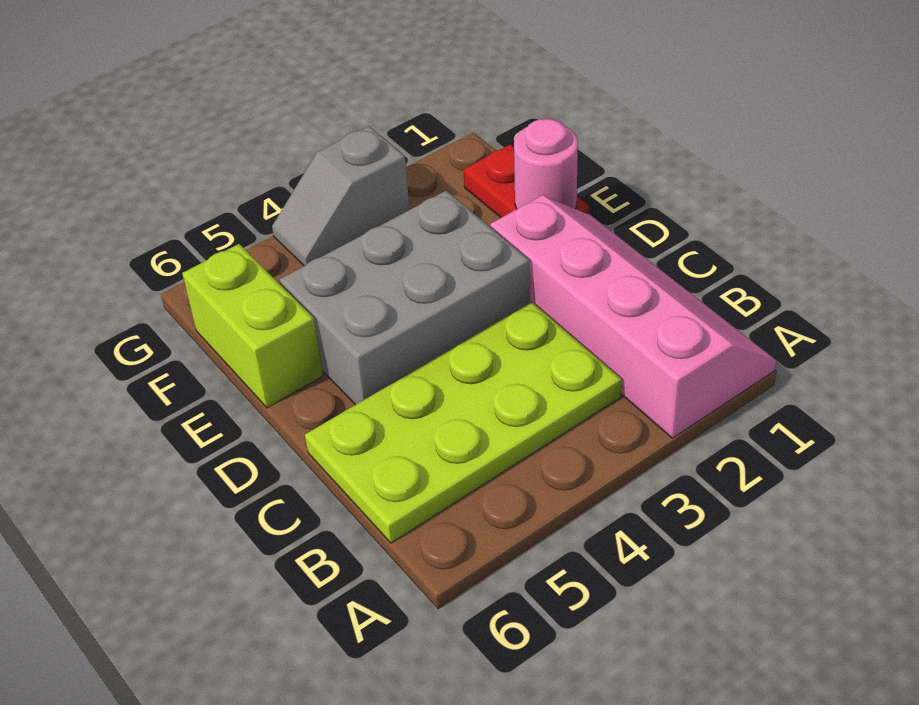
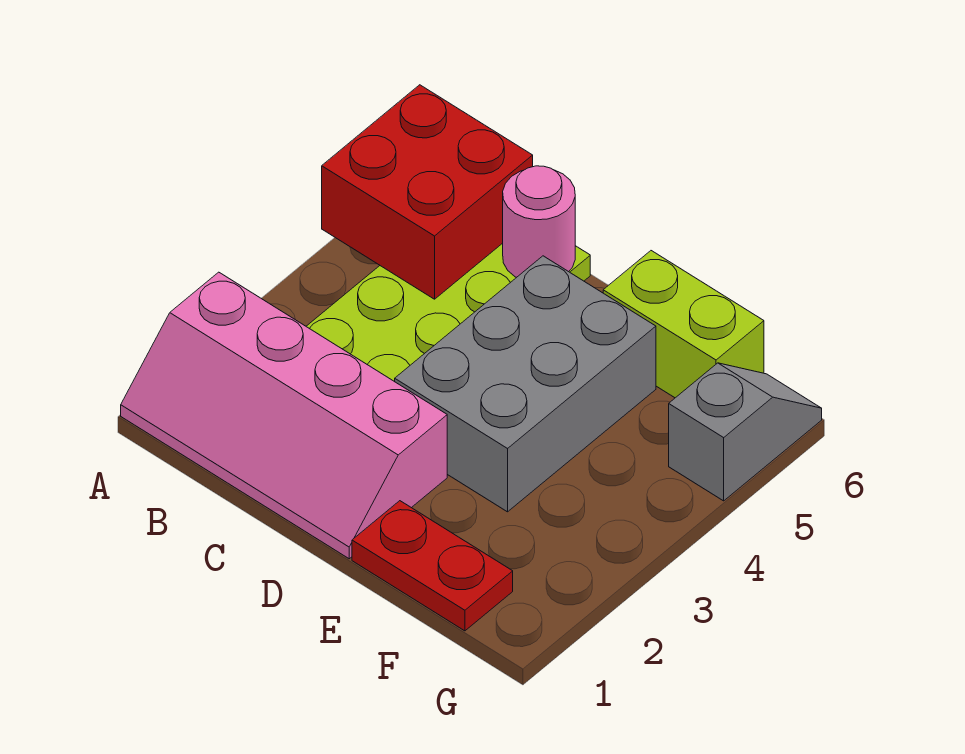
none -> red brick A5:B6 level 2
pink round brick E1 level 2 -> pink round brick C6 level 2
grey slope G3:G4 level 1 top 3 -> grey slope G5:G6 level 1 top 5

